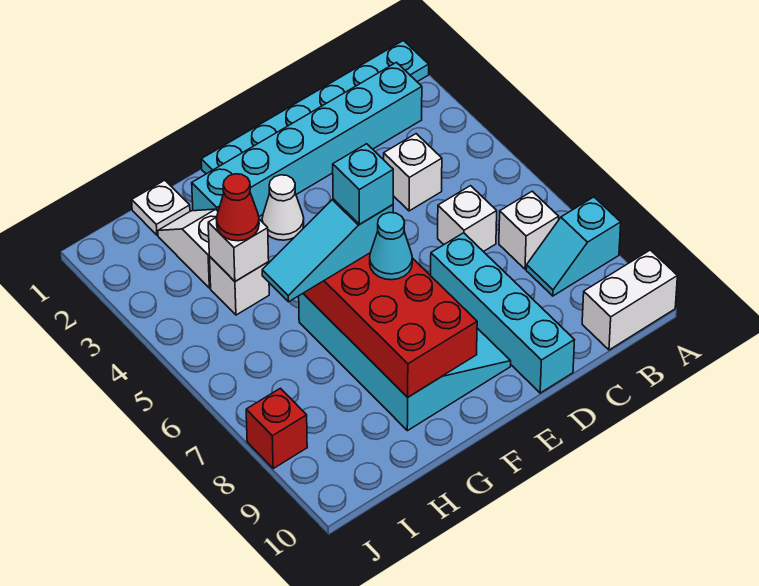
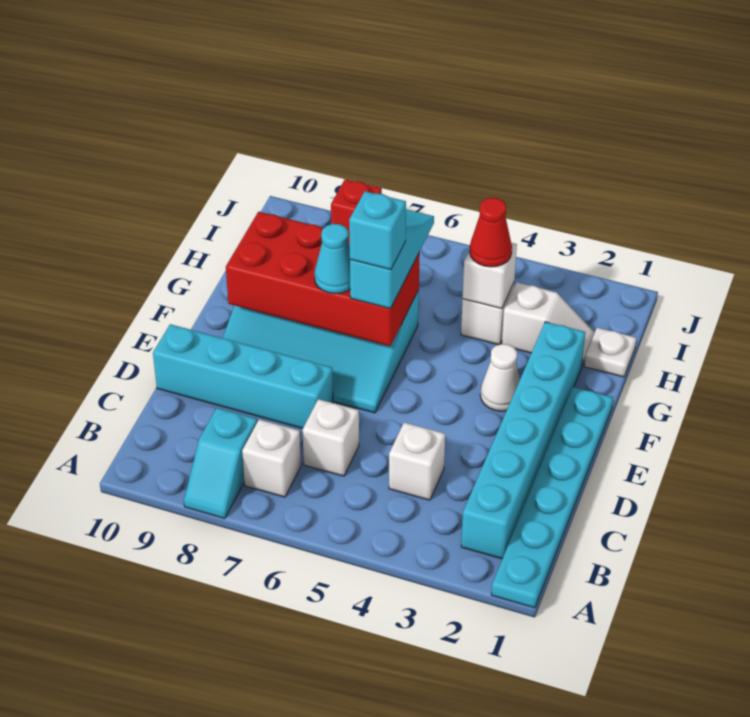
cyan slope A8:B8 level 1 top A -> cyan slope A8:B8 level 1 top B
white brick A10:B10 level 1 -> none

